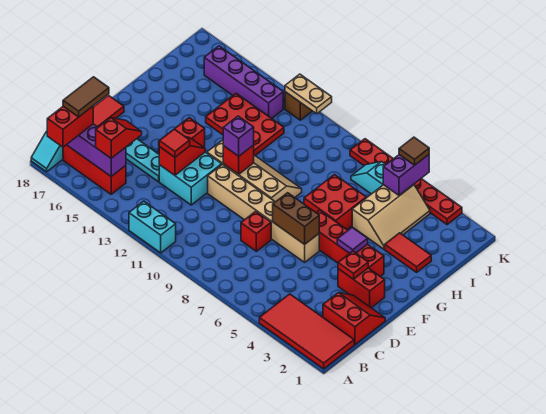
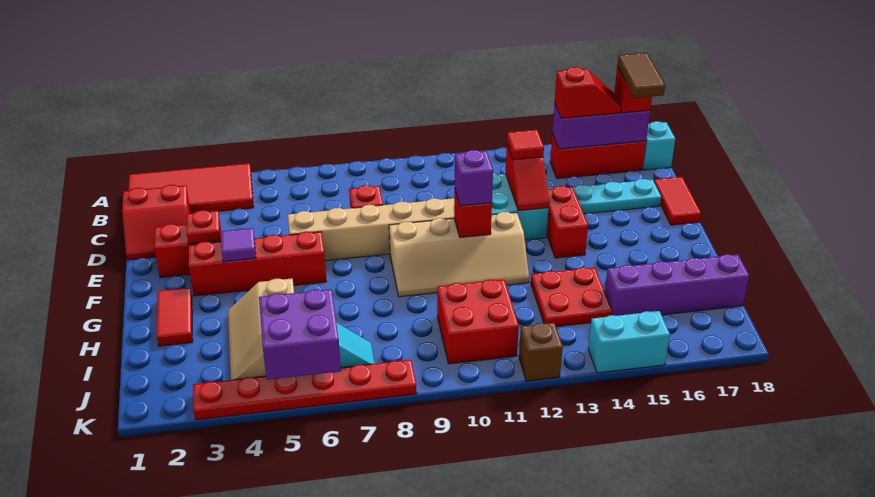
cyan brick A11:A12 level 1 -> cyan brick K14:K15 level 1
red brick A17:B17 level 3 -> red brick B17 level 3
red slope B15:C15 level 3 top B -> red slope B15:B16 level 3 top 15
brown brick E6:E7 level 2 -> none
red brick G6:H7 level 1 -> red brick I10:J11 level 1
red tile H2:H3 level 1 -> red tile G2:H2 level 1
red plate H12:I14 level 1 -> red plate H13:I14 level 1
purple brick J5:K5 level 2 -> purple brick J5:K6 level 2
purple brick J13:J16 level 1 -> purple brick I15:I18 level 1
brown tile K5 level 3 -> none
tan plate K11:K12 level 2 -> none

